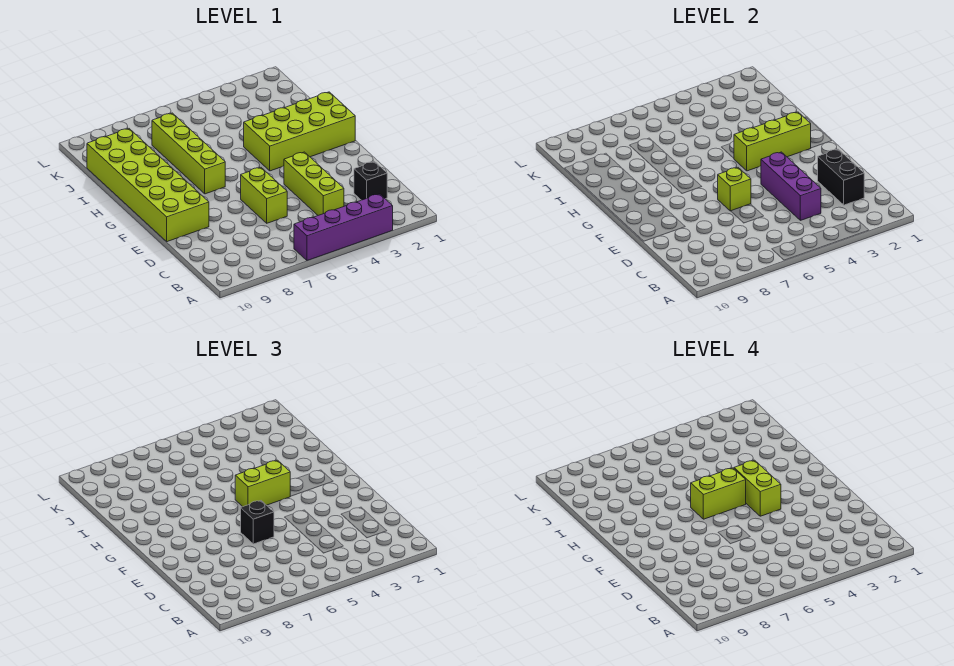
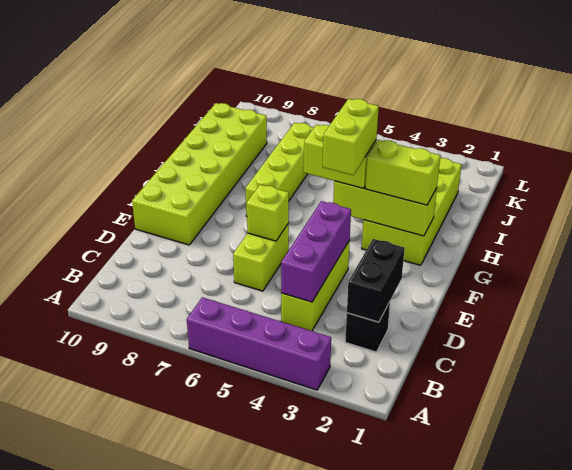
black brick E6 level 3 -> none
lime brick G1:H4 level 1 -> lime brick G2:J3 level 1
lime brick G5:G6 level 4 -> lime brick G2:G3 level 3

